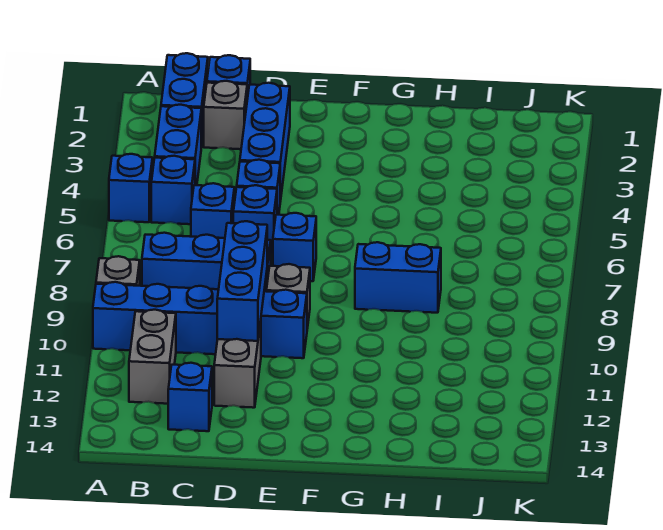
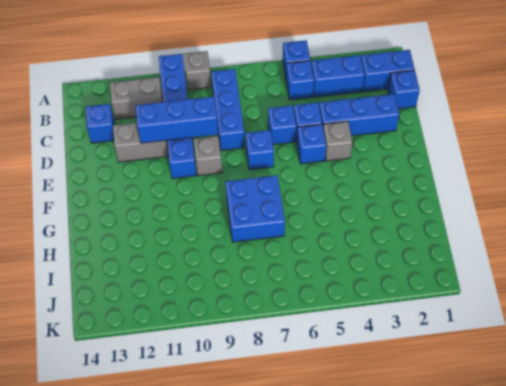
grey brick C2 level 1 -> grey brick E4 level 1
blue brick C6 level 1 -> blue brick E5 level 1
blue brick G8:H8 level 1 -> blue brick G7:H8 level 1

